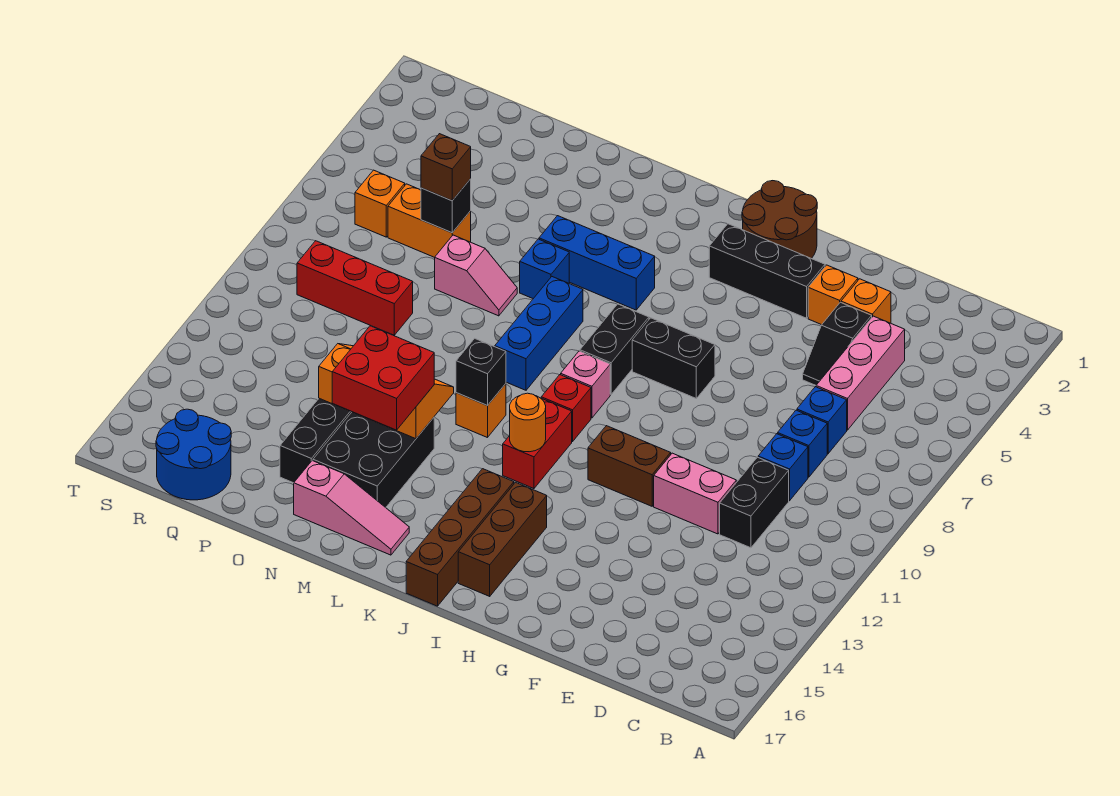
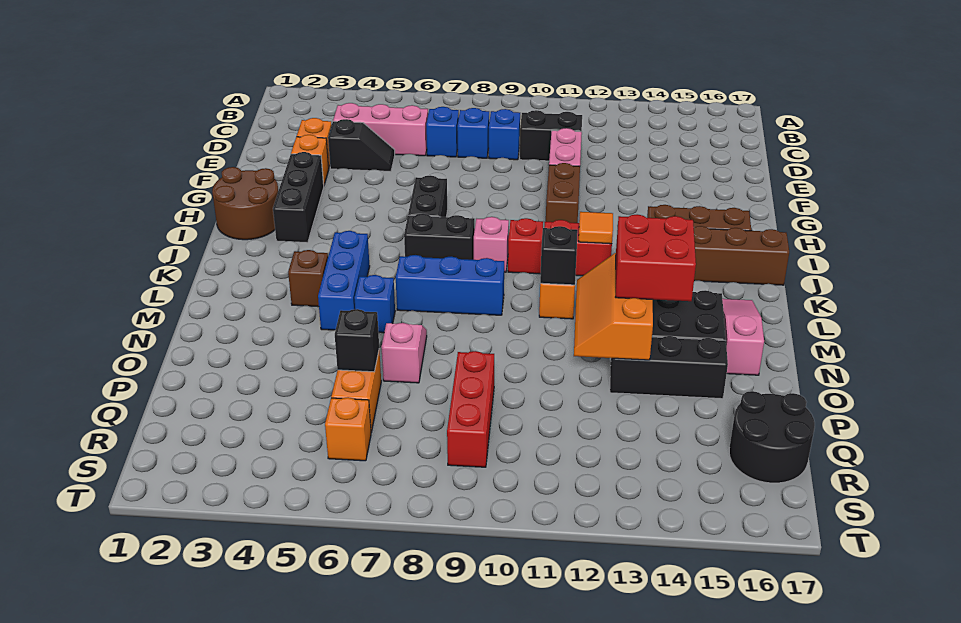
orange round brick J12 level 2 -> orange tile J12 level 2
brown brick P6 level 3 -> brown brick L4 level 1
blue round brick Q16:R17 level 1 -> black round brick Q16:R17 level 1

